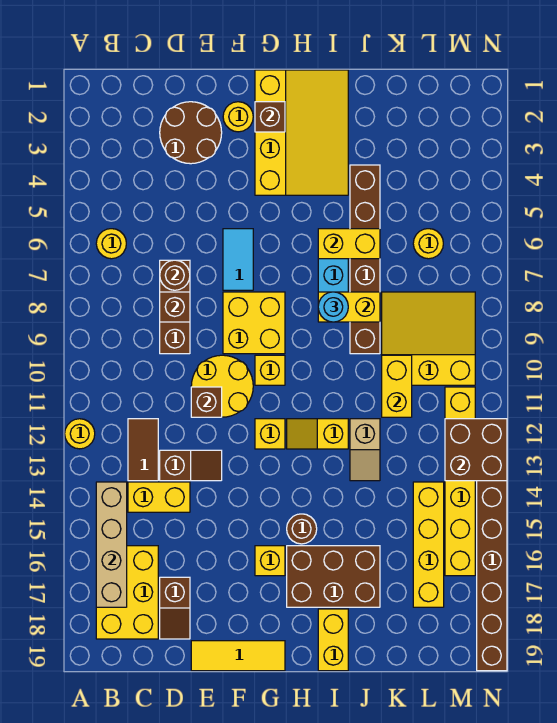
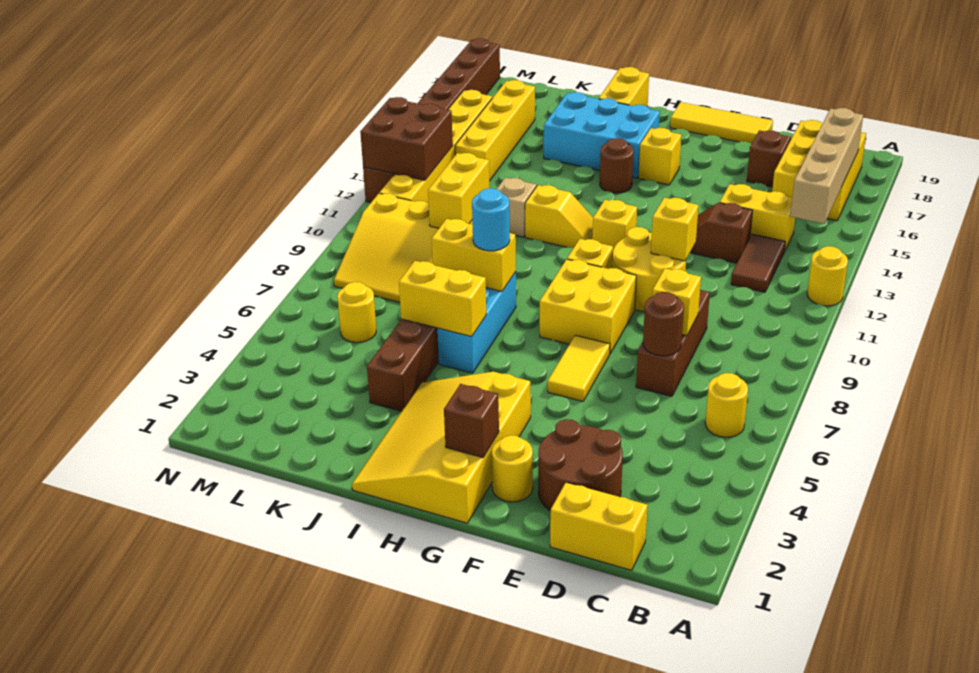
none -> yellow brick C1:D1 level 1
brown brick D8 level 2 -> yellow brick D8 level 2
brown brick E11 level 2 -> yellow brick E11 level 2
cyan tile F6:F7 level 1 -> yellow tile F6:F7 level 1
brown brick H16:J17 level 1 -> cyan brick H16:J17 level 1

